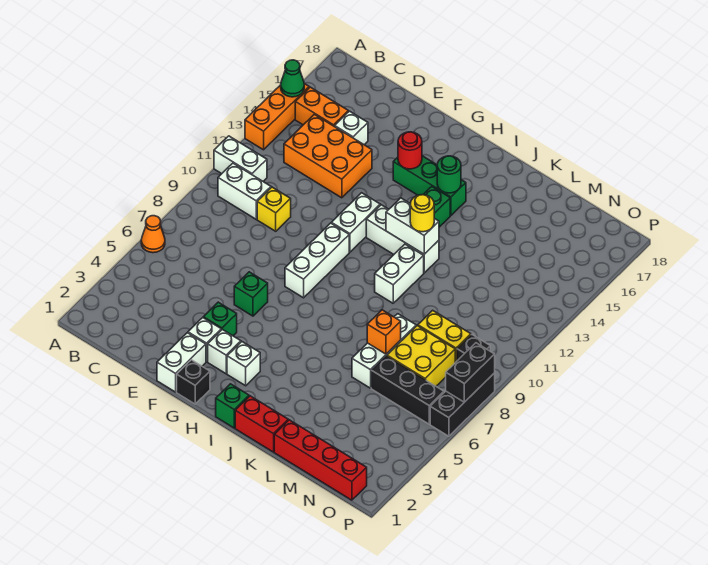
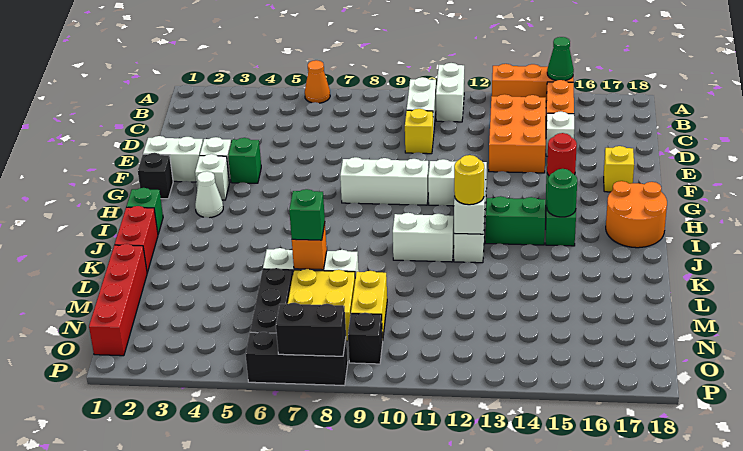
green brick F6 level 1 -> green brick L7 level 3
none -> yellow brick F17 level 1
white brick H3 level 1 -> white cone H3 level 1
none -> orange round brick H17:I18 level 1

